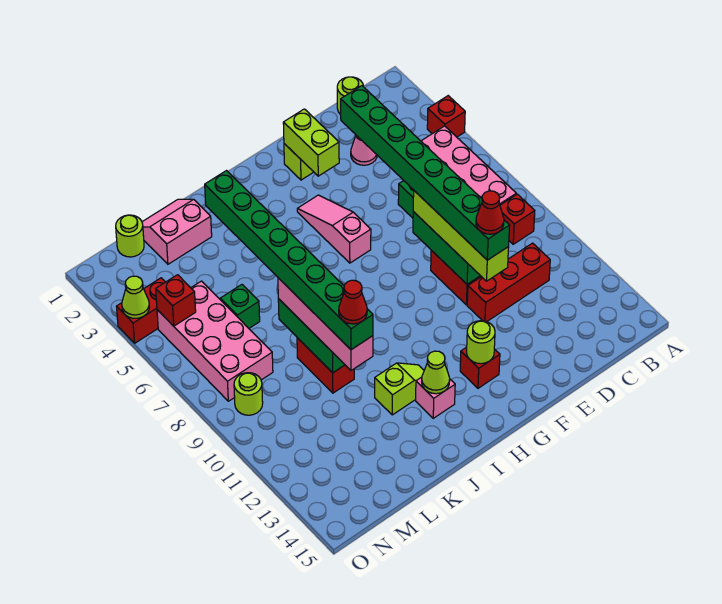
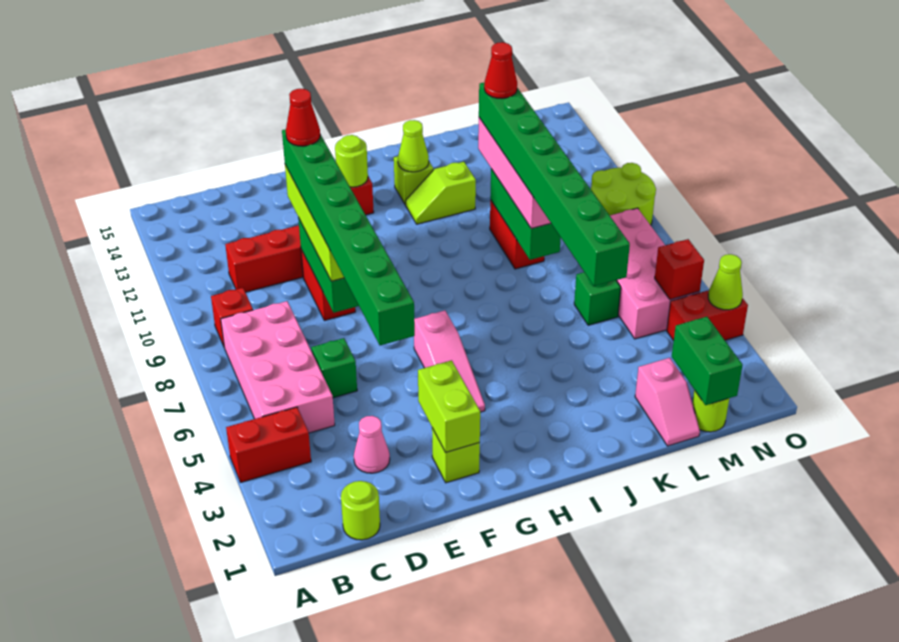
red brick A4 level 1 -> red brick A4:B4 level 1
pink brick I13 level 1 -> lime brick I13 level 1
pink slope K1:L2 level 1 top 2 -> pink slope L1:L2 level 1 top 2
none -> green brick M1:M2 level 2
lime round brick N9 level 1 -> lime round brick N9:O10 level 1

